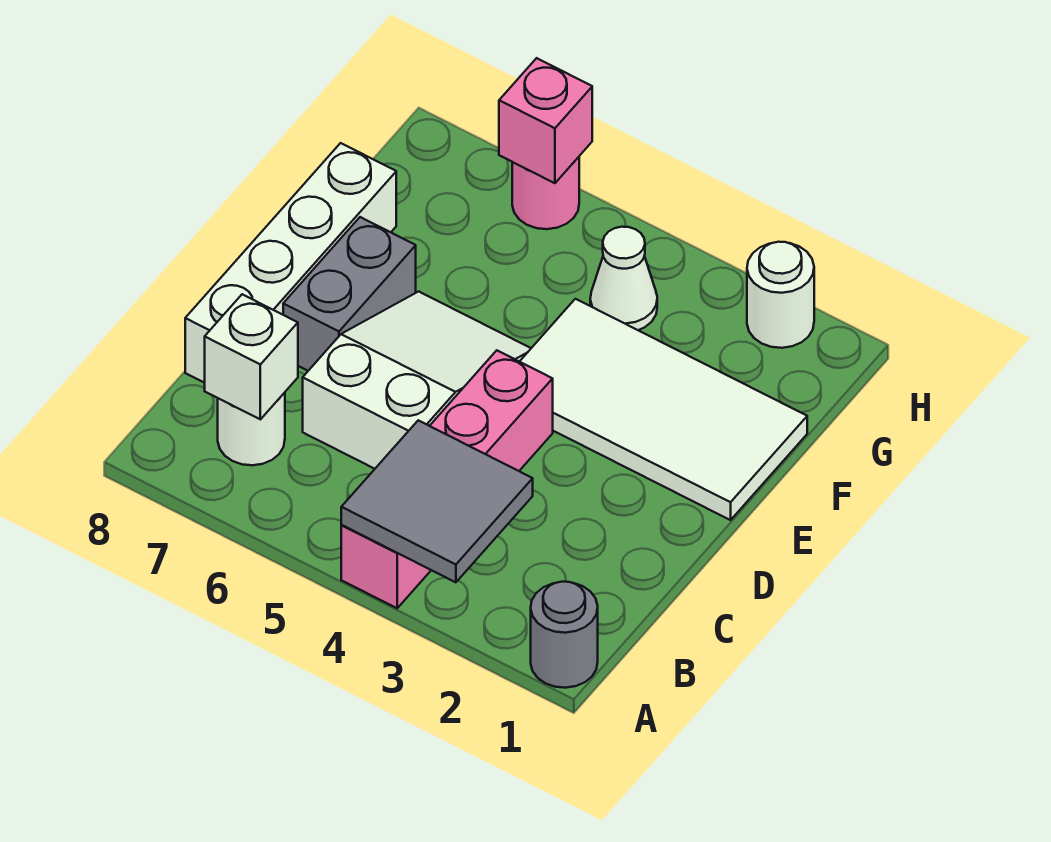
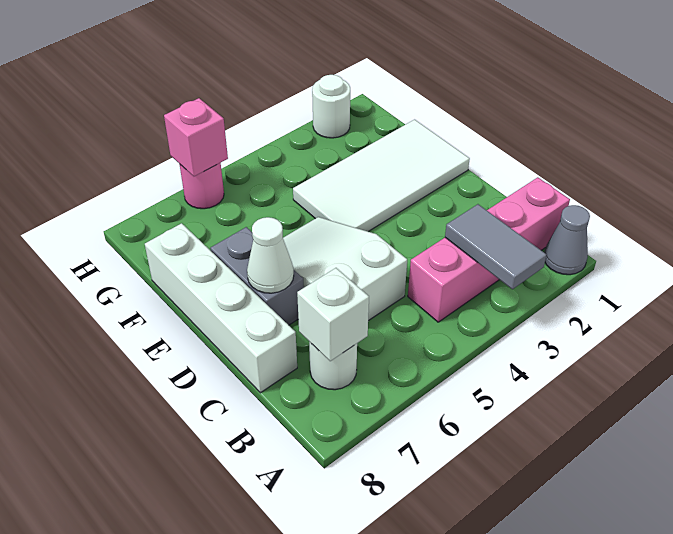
grey round brick A1 level 1 -> grey cone A1 level 1
grey tile A3:B4 level 2 -> grey tile A3:B3 level 2
pink brick A4:D4 level 1 -> pink brick B1:B4 level 1
white cone G4 level 1 -> white cone D7 level 2

